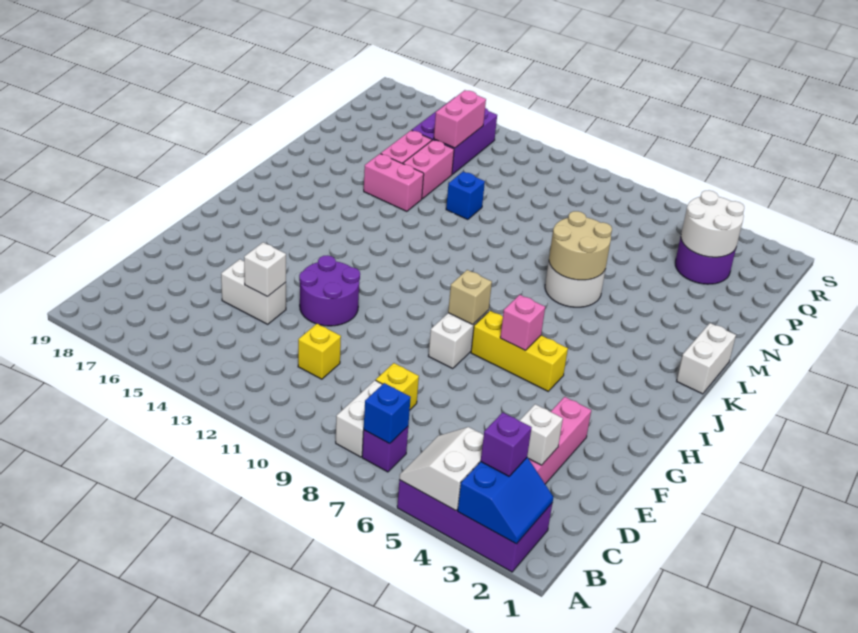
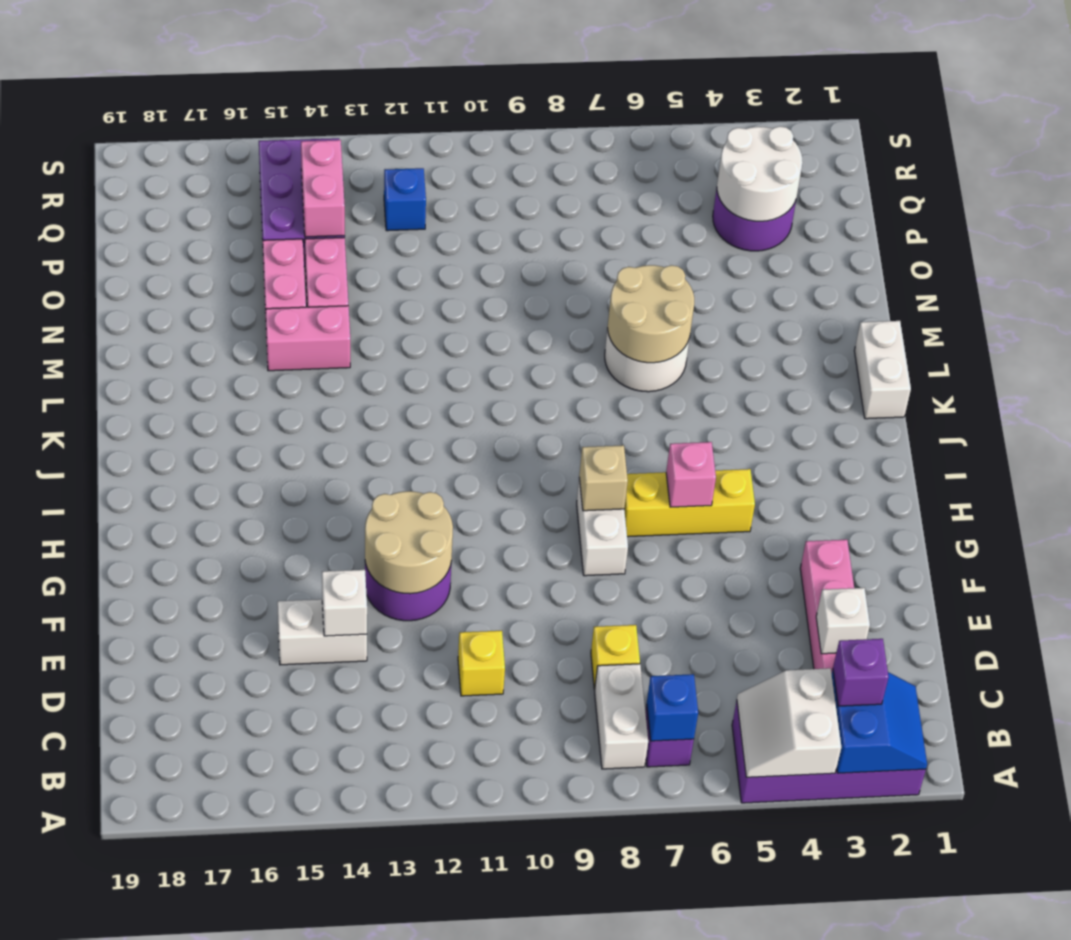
none -> tan round brick F12:G13 level 2
blue brick N12 level 1 -> blue brick Q12 level 1

